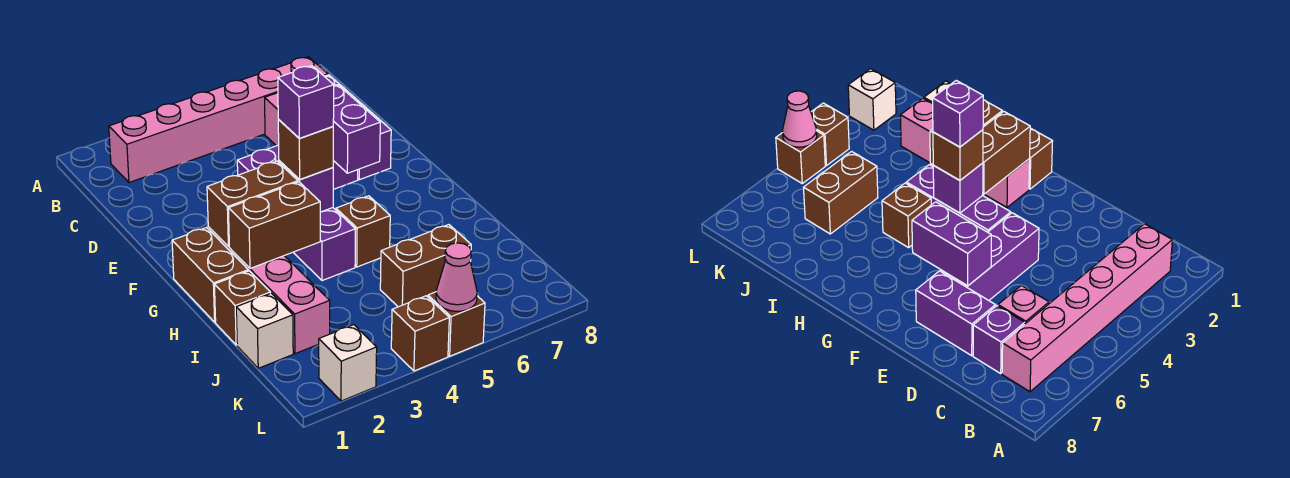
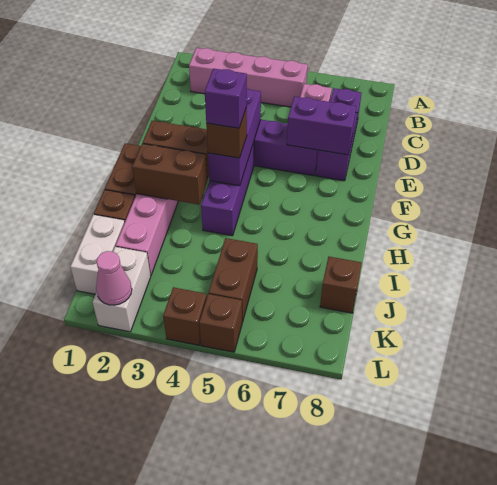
pink brick B2:B7 level 1 -> pink brick B2:B5 level 1
purple brick E6:F6 level 2 -> purple brick E6:E7 level 2
purple brick G4 level 2 -> purple brick E4:G4 level 2
brown brick H5 level 1 -> brown brick J8 level 1
white brick J1 level 1 -> white brick J1:K1 level 1
brown brick J5:J6 level 1 -> brown brick J5:K5 level 1
white brick L2 level 1 -> white brick K2:L2 level 1
pink cone L5 level 2 -> pink cone L2 level 2

